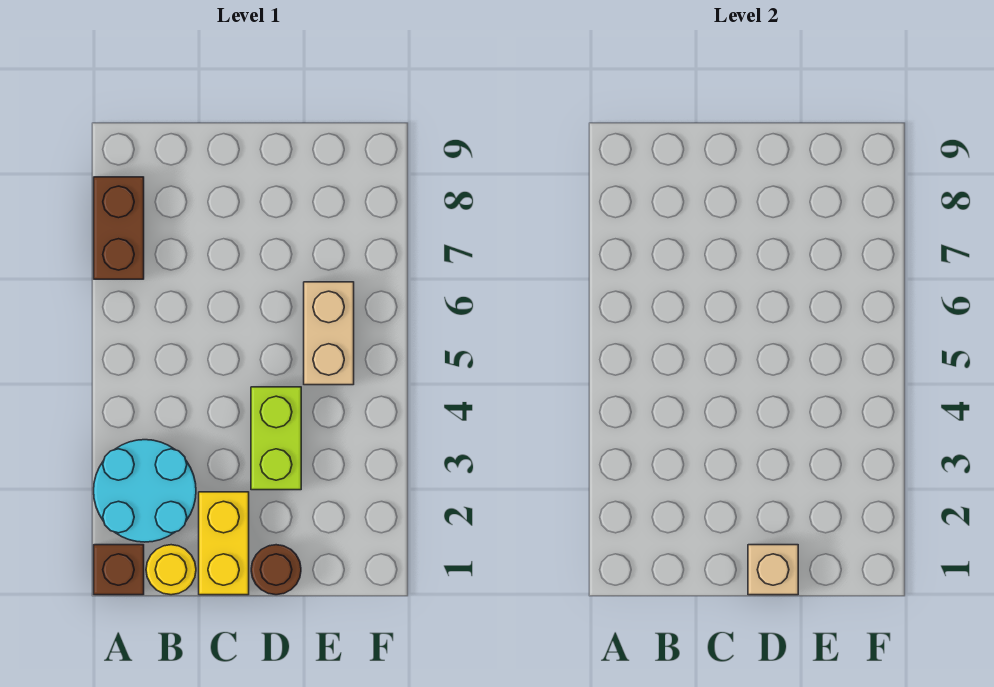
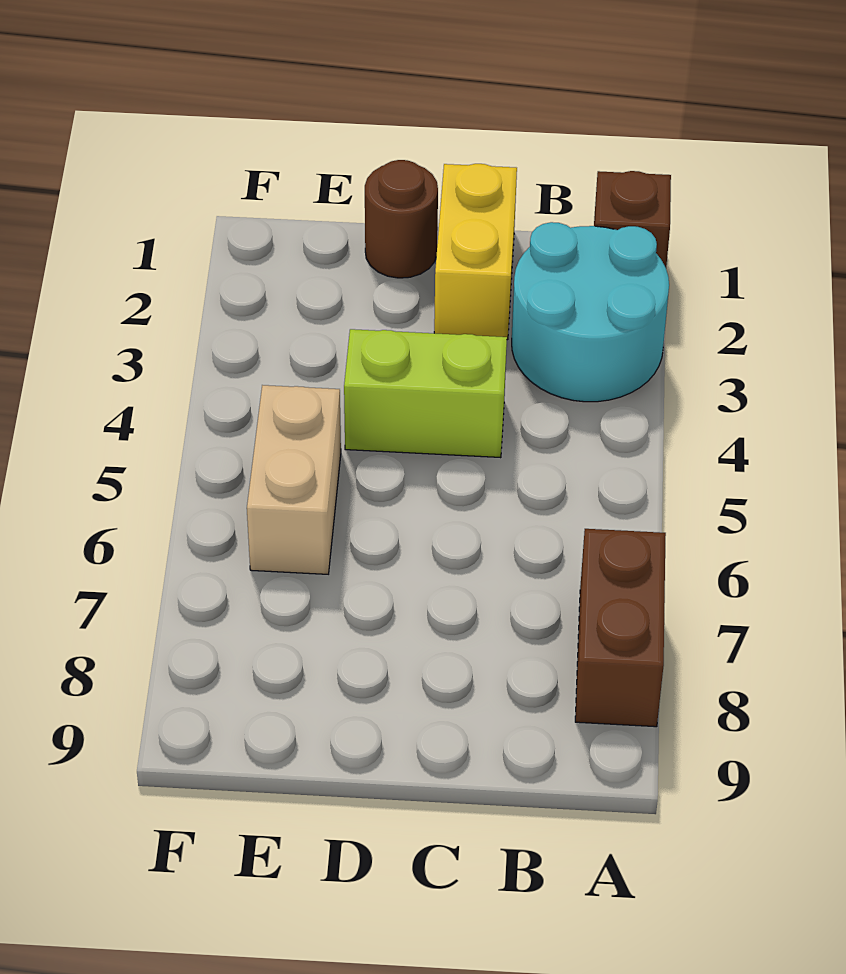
yellow round brick B1 level 1 -> none
tan brick D1 level 2 -> none
lime brick D3:D4 level 1 -> lime brick C4:D4 level 1

